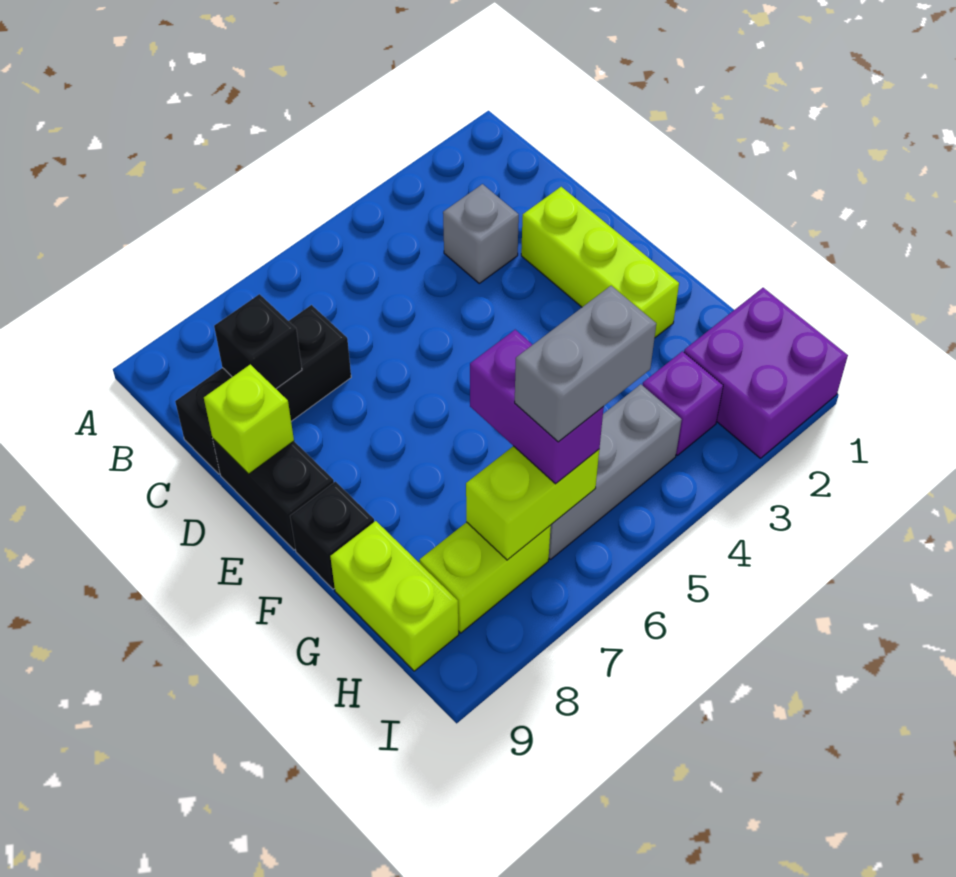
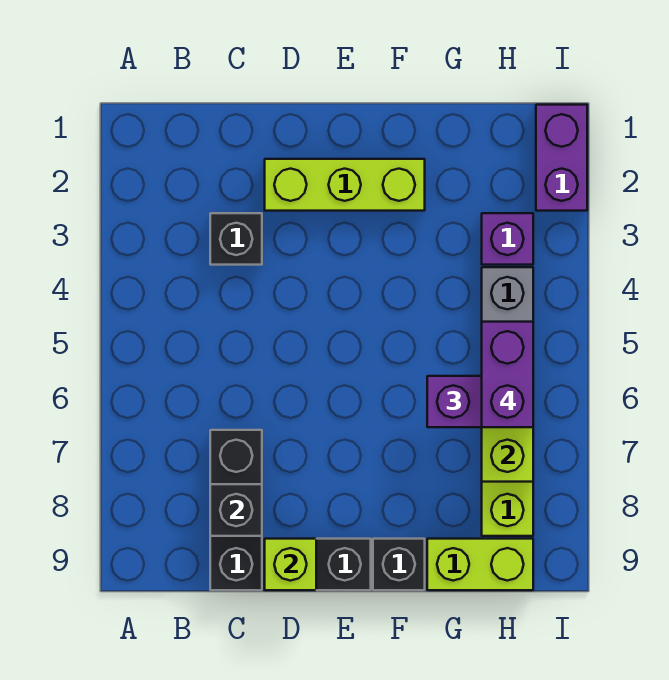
grey brick C3 level 1 -> black brick C3 level 1
purple brick H1:I2 level 1 -> purple brick I1:I2 level 1
grey brick H5:H6 level 4 -> purple brick H5:H6 level 4

